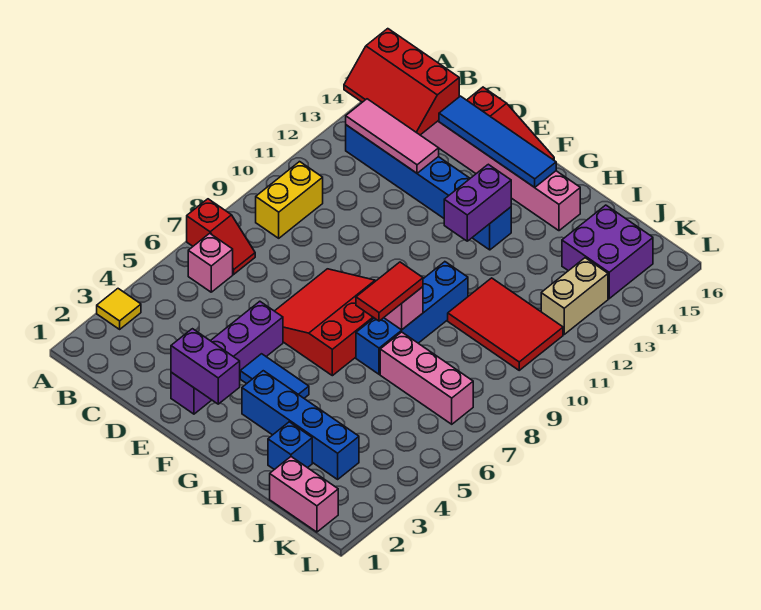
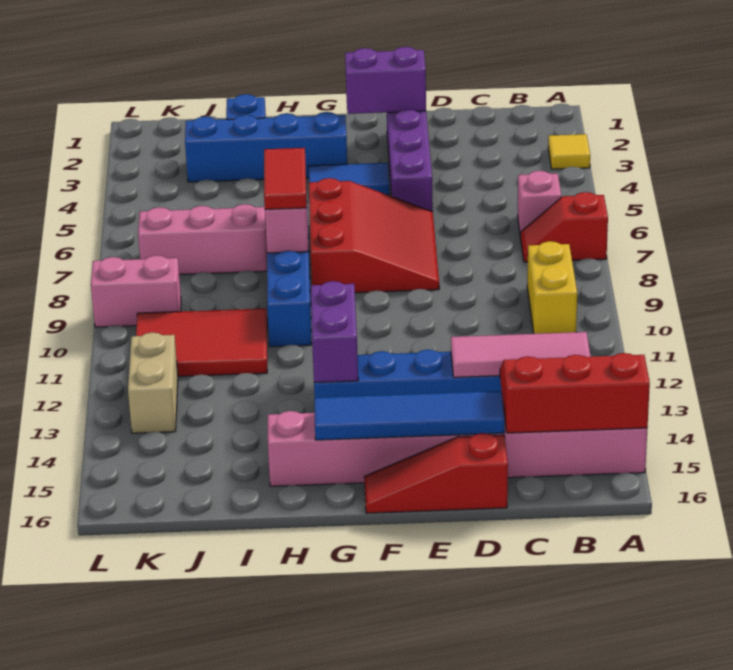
pink brick J1:K1 level 1 -> pink brick K9:L9 level 1
purple brick J14:K15 level 1 -> none

